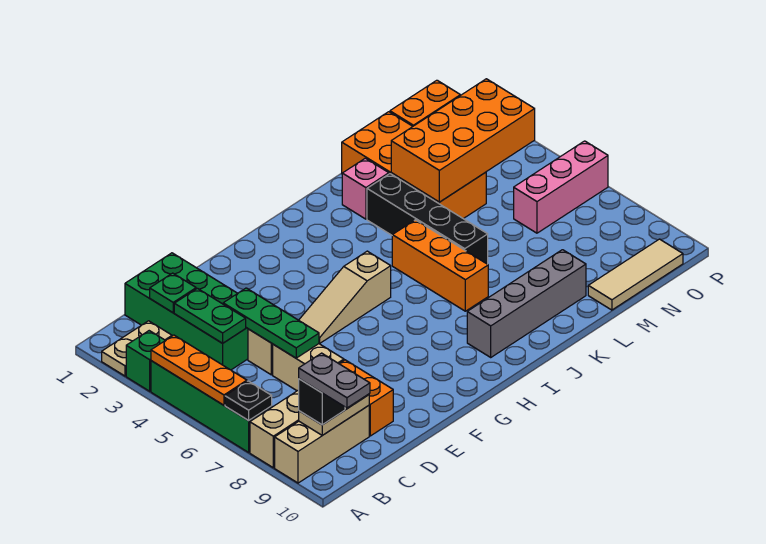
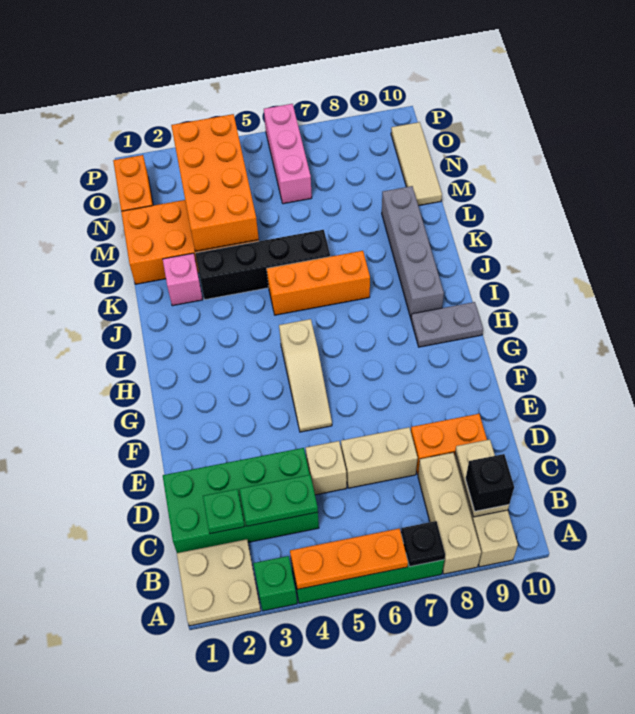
tan plate A2:B2 level 1 -> tan plate A1:B2 level 1
grey plate B9:B10 level 4 -> grey plate H9:H10 level 1
green plate D4:D6 level 2 -> none

